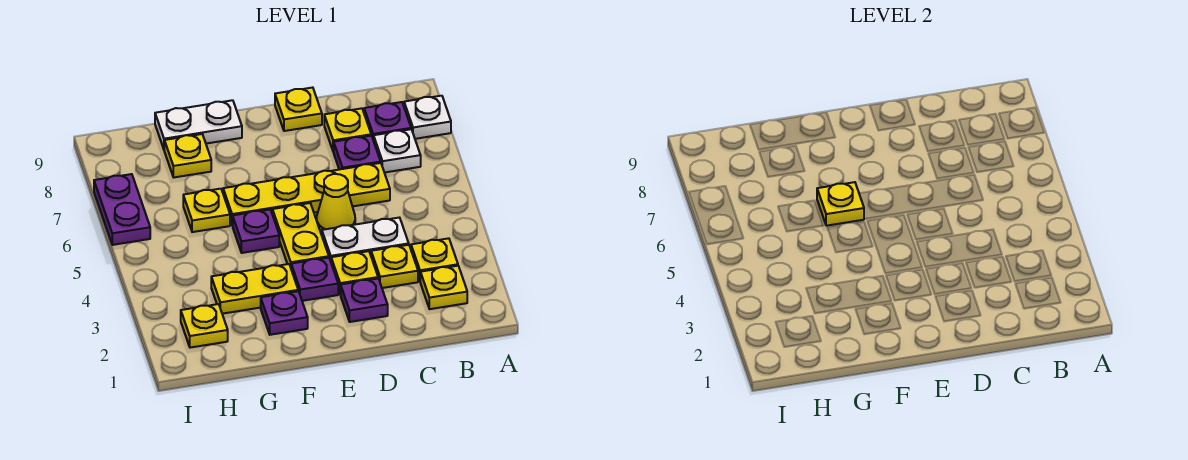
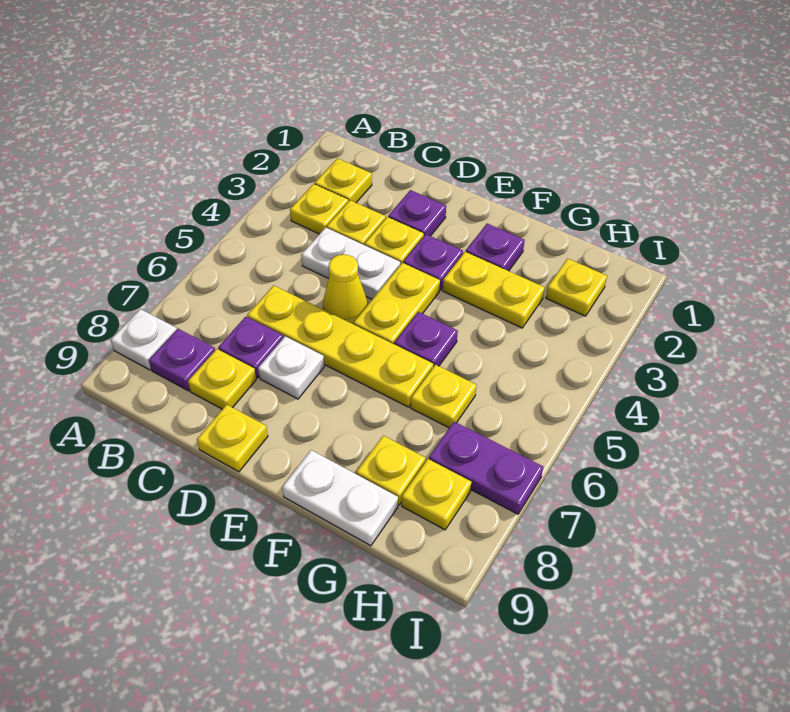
white plate B7 level 1 -> white plate D7 level 1
yellow plate F6 level 2 -> yellow plate H8 level 1
purple plate I6:I7 level 1 -> purple plate H7:I7 level 1

